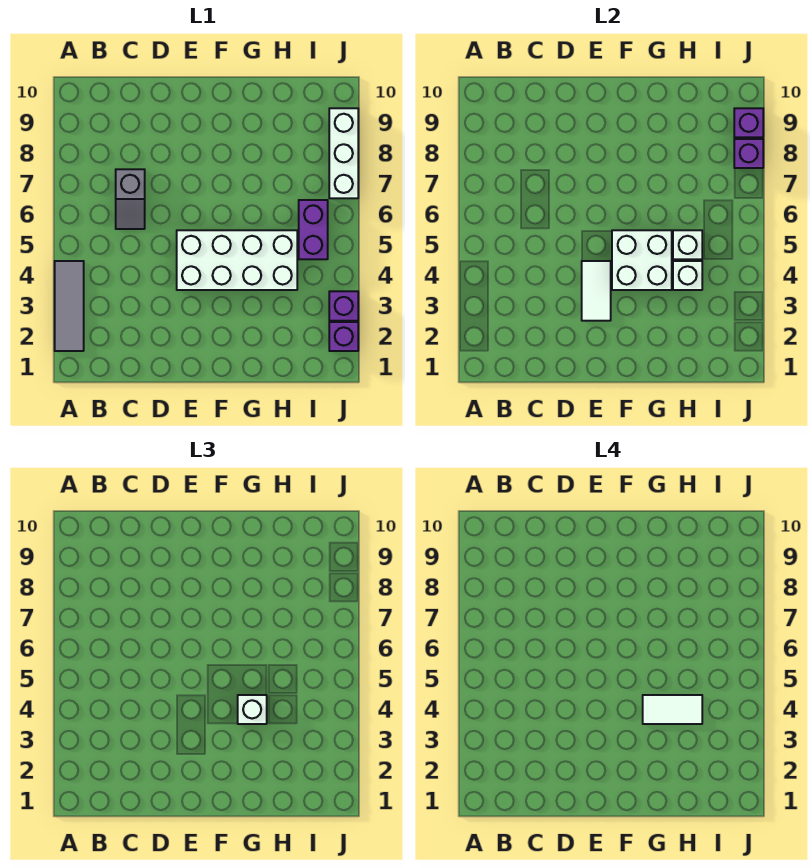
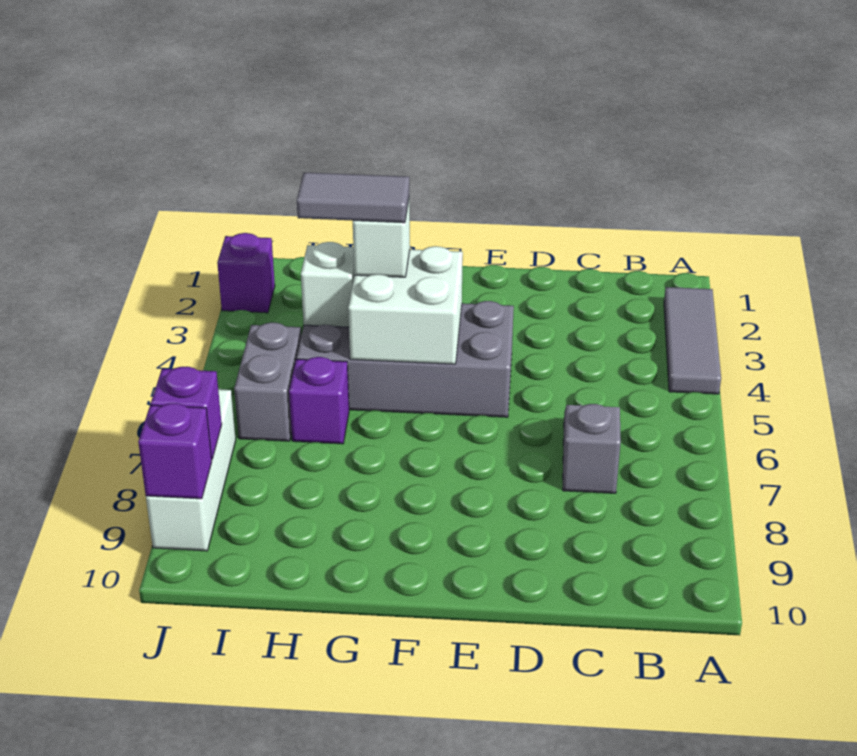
white tile E3:E4 level 2 -> none
white brick E4:H5 level 1 -> grey brick E4:H5 level 1
white tile G4:H4 level 4 -> grey tile G4:H4 level 4
white brick H5 level 2 -> none
purple brick I5:I6 level 1 -> grey brick I5:I6 level 1
purple brick J3 level 1 -> purple brick H6 level 1

